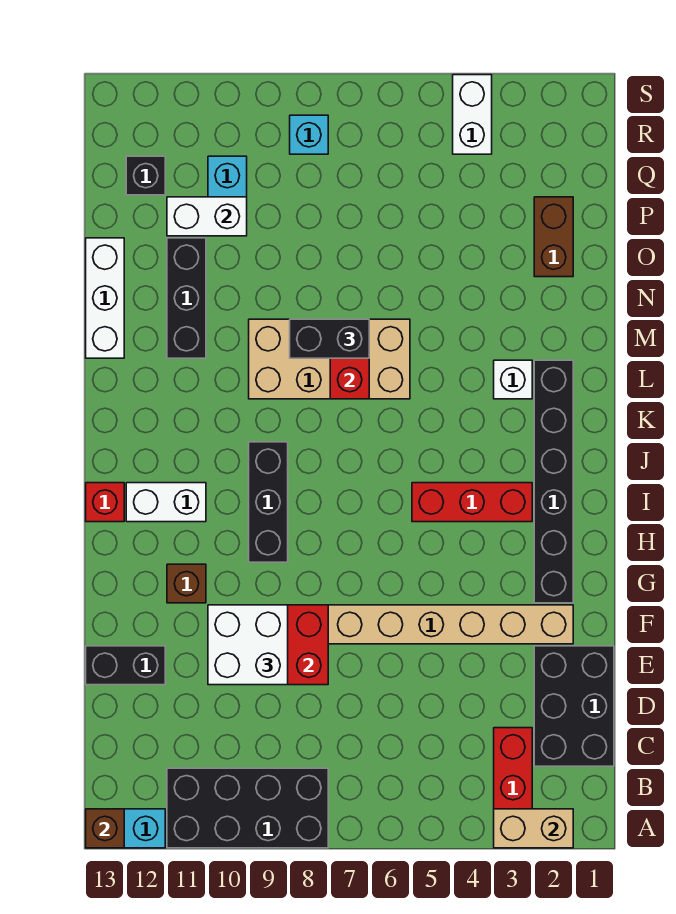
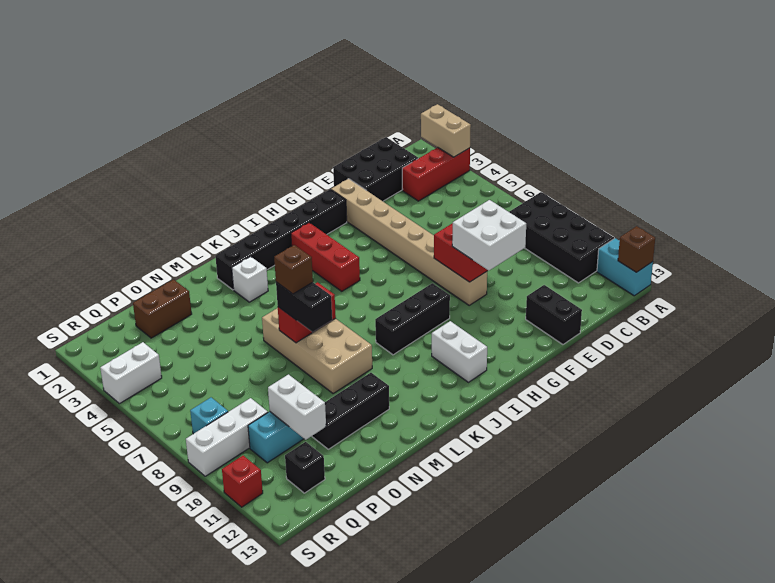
brown brick G11 level 1 -> brown brick M7 level 4
red brick I13 level 1 -> red brick S11 level 1
white brick M13:O13 level 1 -> white brick Q9:S9 level 1

